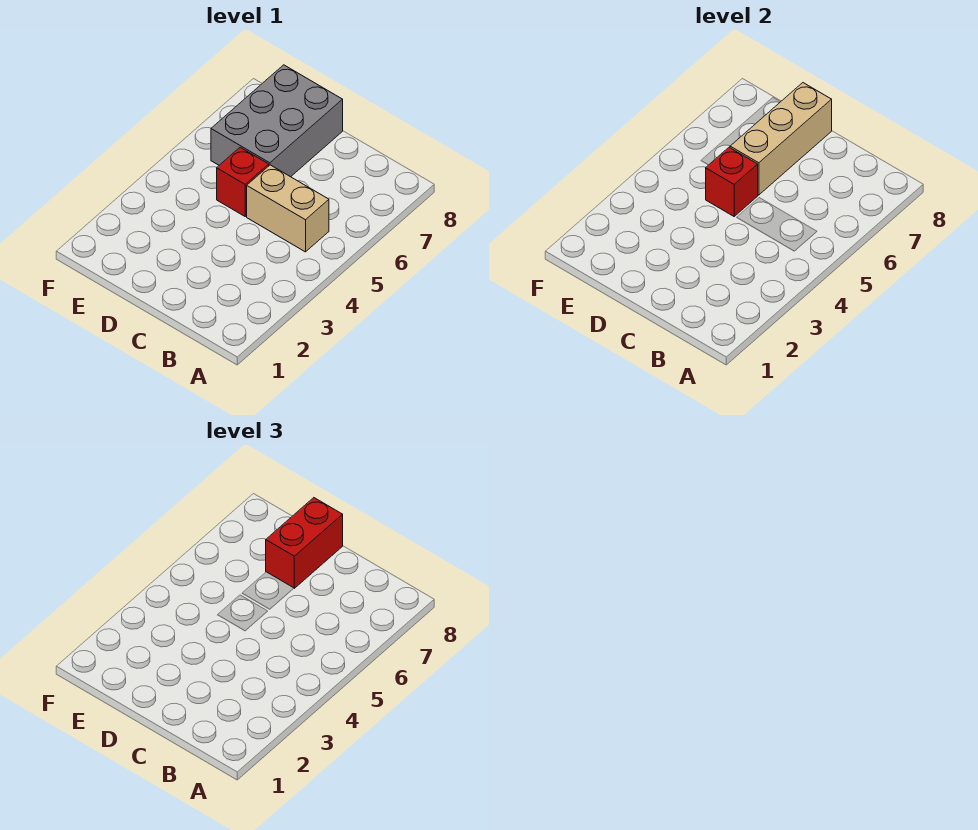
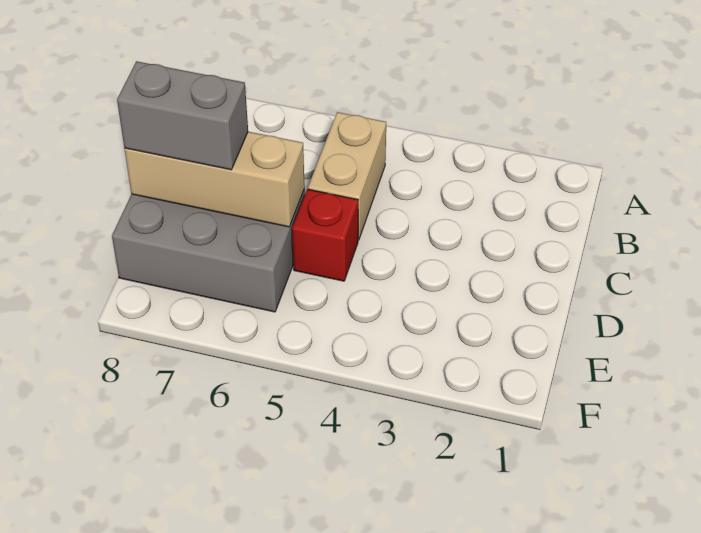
red brick D5 level 2 -> none
red brick D7:D8 level 3 -> grey brick D7:D8 level 3

